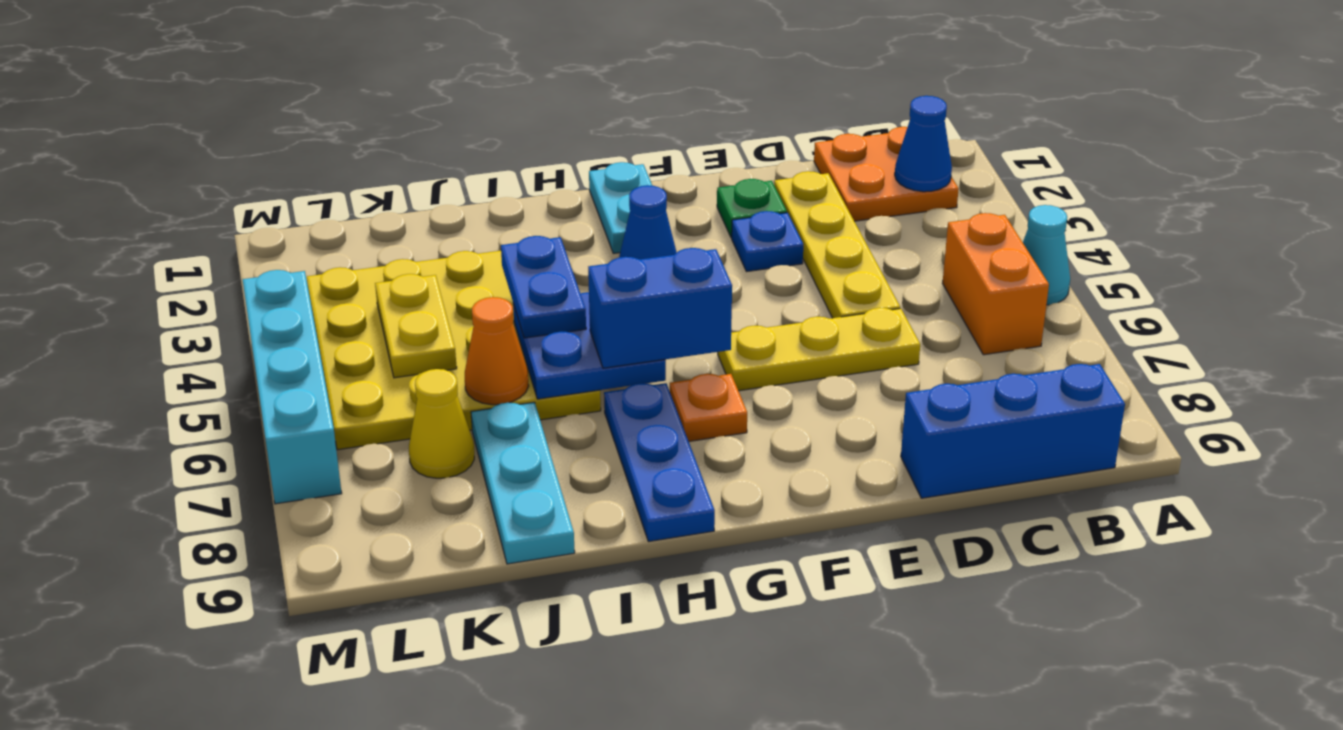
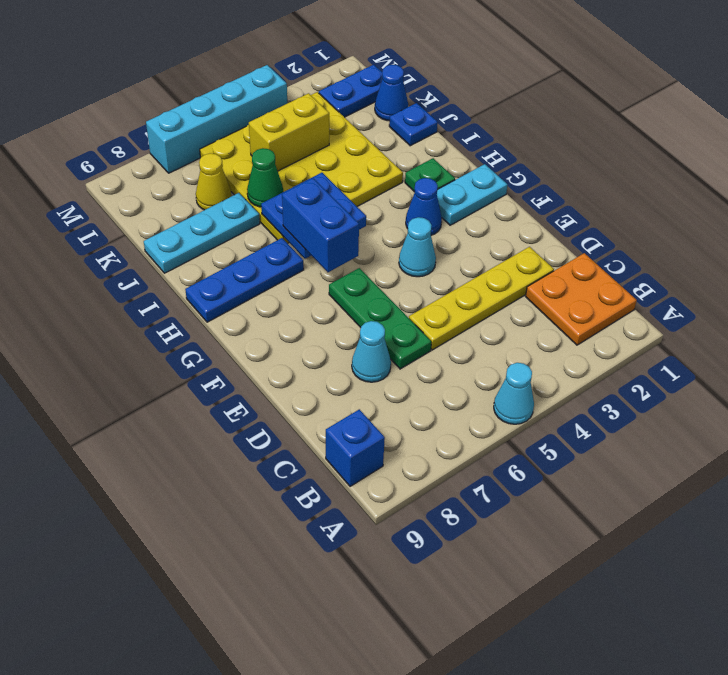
blue cone B2 level 2 -> blue cone K1 level 1
orange brick B5:B6 level 1 -> none
blue brick B9:D9 level 1 -> blue brick B9 level 1
yellow plate D6:F6 level 1 -> green plate D6:F6 level 1
none -> cyan cone D7 level 1
green plate E2 level 1 -> green plate H2 level 1
blue plate E3 level 1 -> blue plate J1 level 1
none -> cyan cone F4 level 1
orange plate G7 level 1 -> none
blue plate I4:I5 level 3 -> blue plate L1:L2 level 1
orange cone J6 level 2 -> green cone J6 level 2
yellow plate K4:K5 level 2 -> yellow brick K4:K5 level 2

